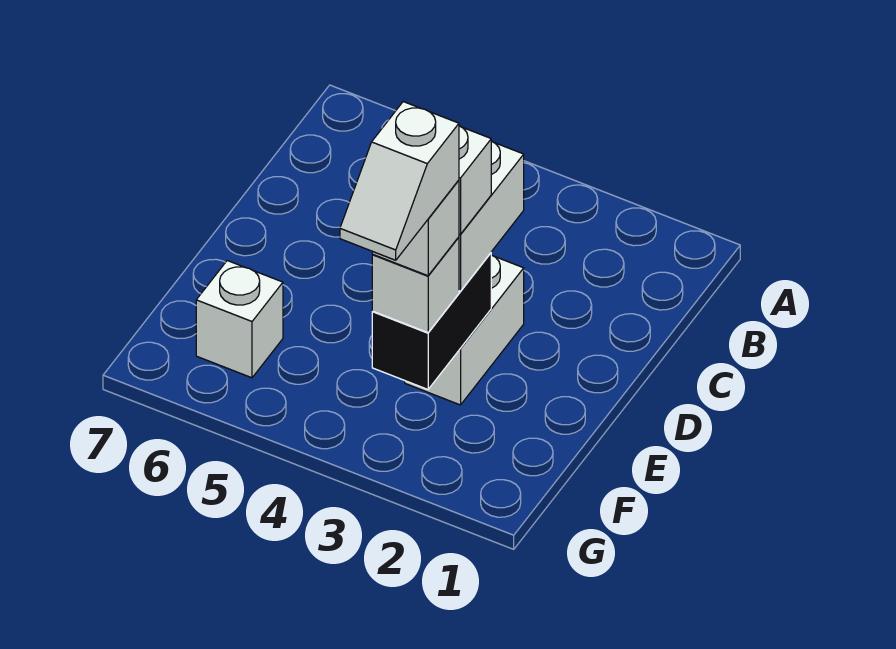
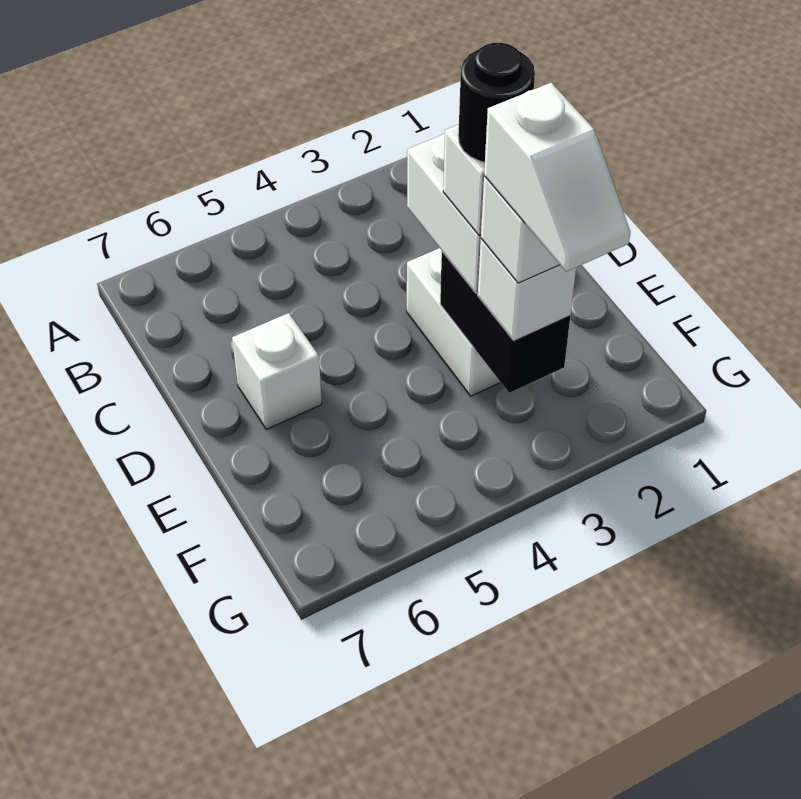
none -> black round brick E3 level 5
white brick F6 level 1 -> white brick D6 level 1

